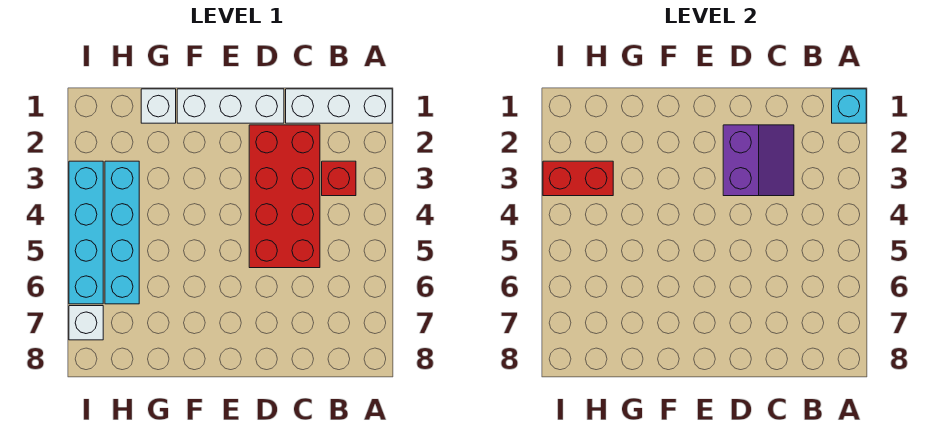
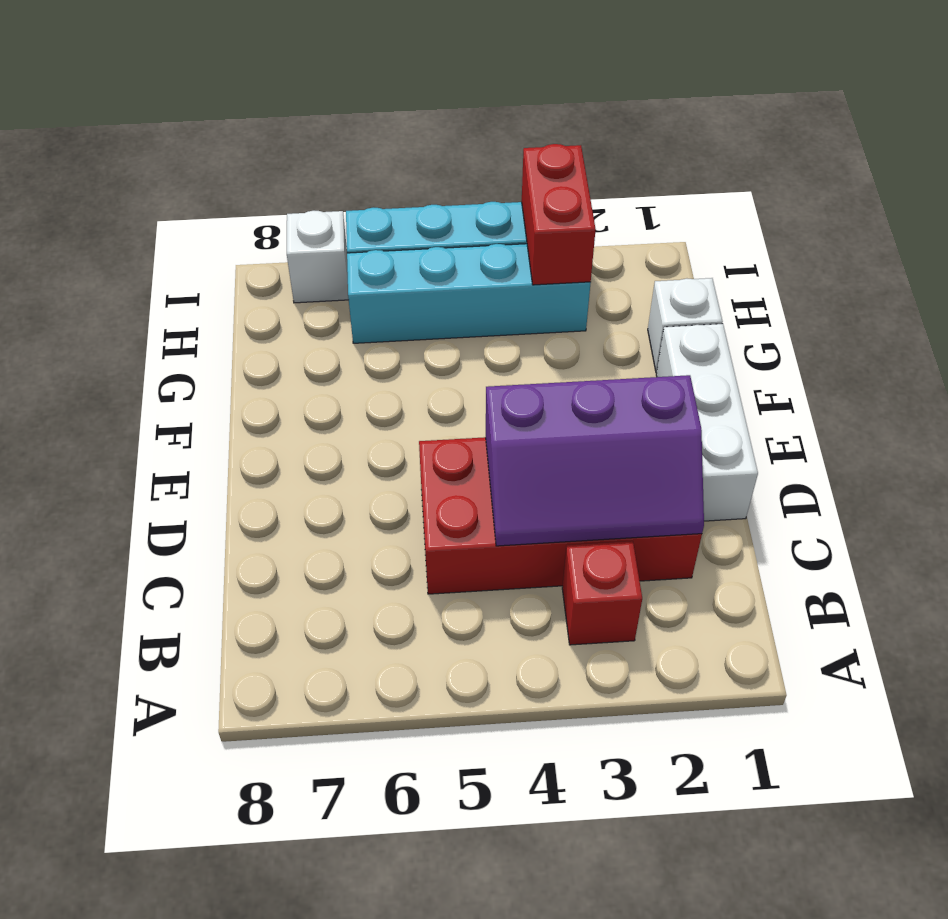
white brick A1:C1 level 1 -> none
cyan brick A1 level 2 -> none
purple slope C2:D3 level 2 top D -> purple slope C2:D4 level 2 top D

